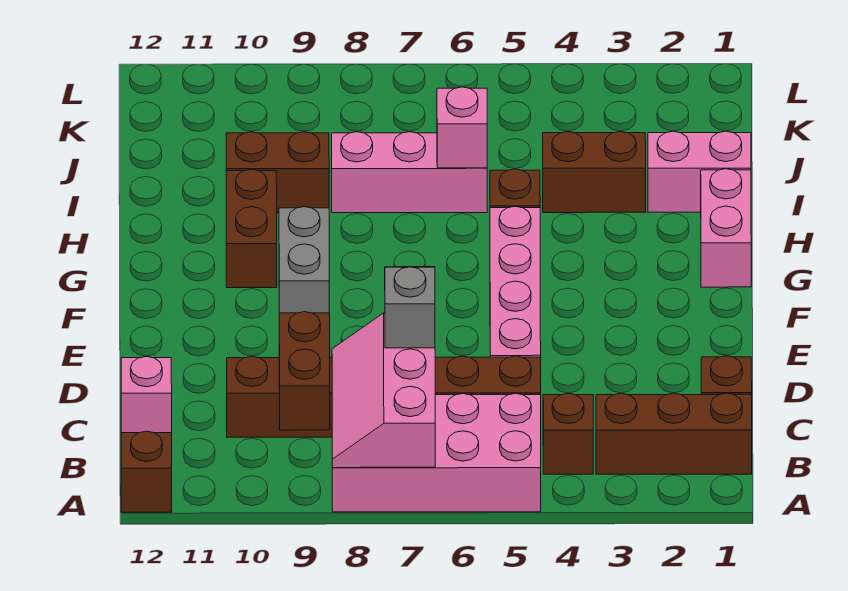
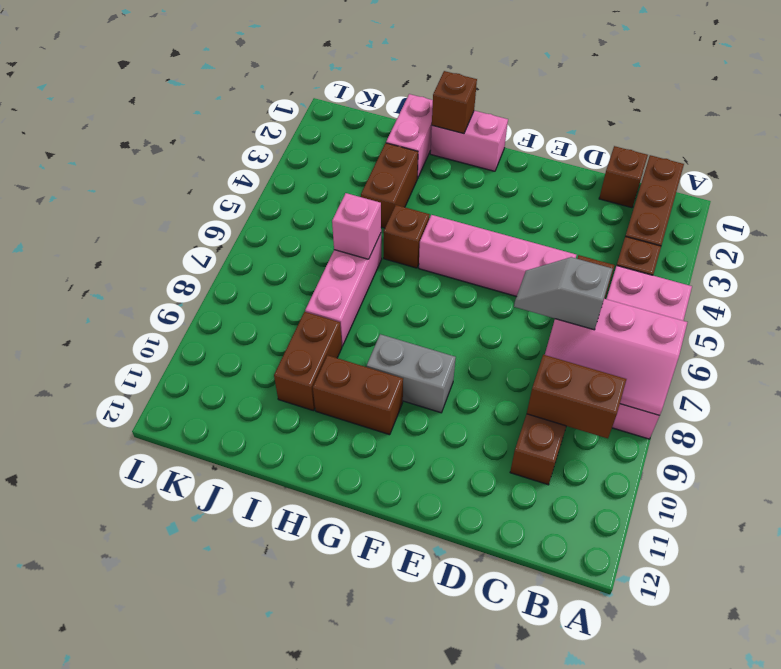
brown brick A12 level 1 -> brown brick H1 level 2
pink brick C12 level 1 -> none

